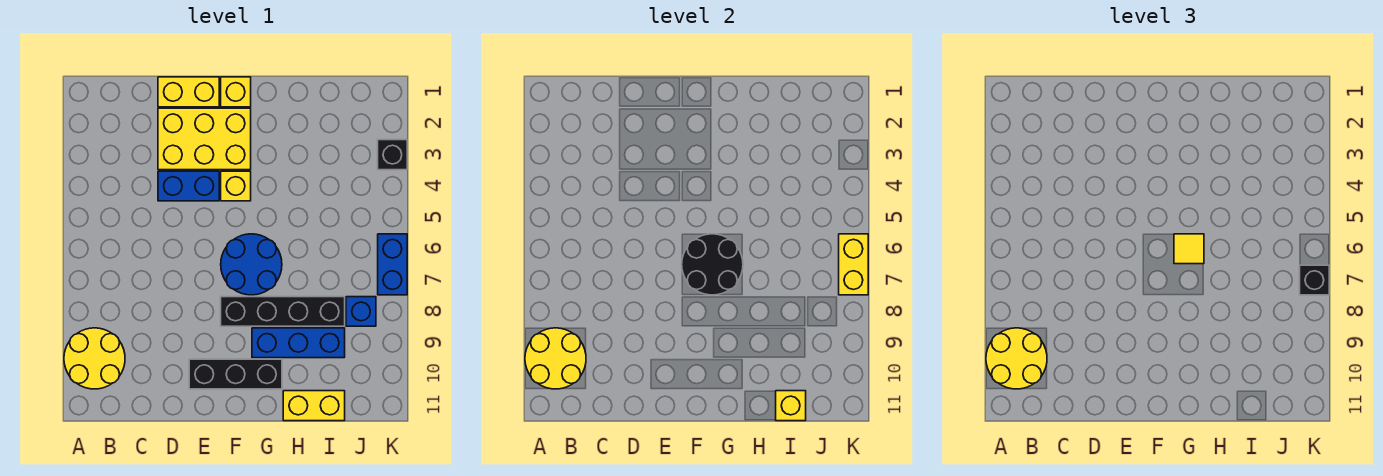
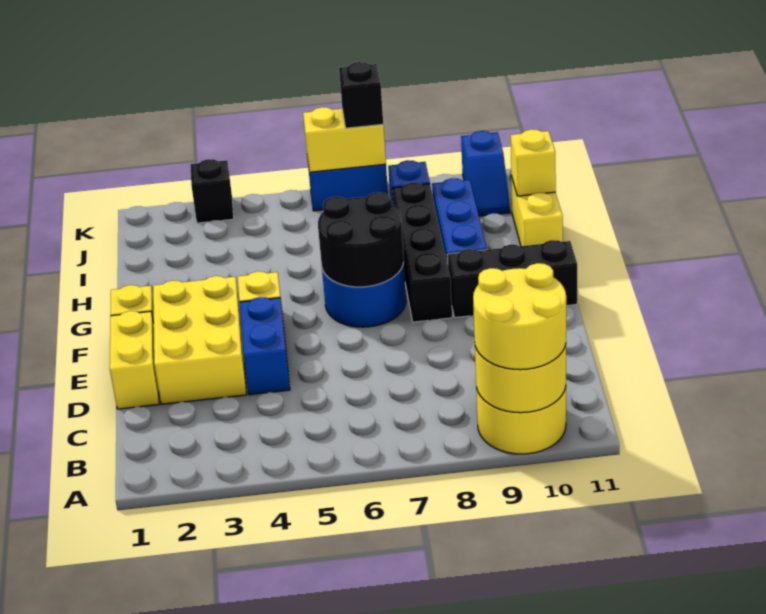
black brick E10:G10 level 1 -> black brick F9:F11 level 1
yellow tile G6 level 3 -> none
none -> blue slope J10:K10 level 1 top K

